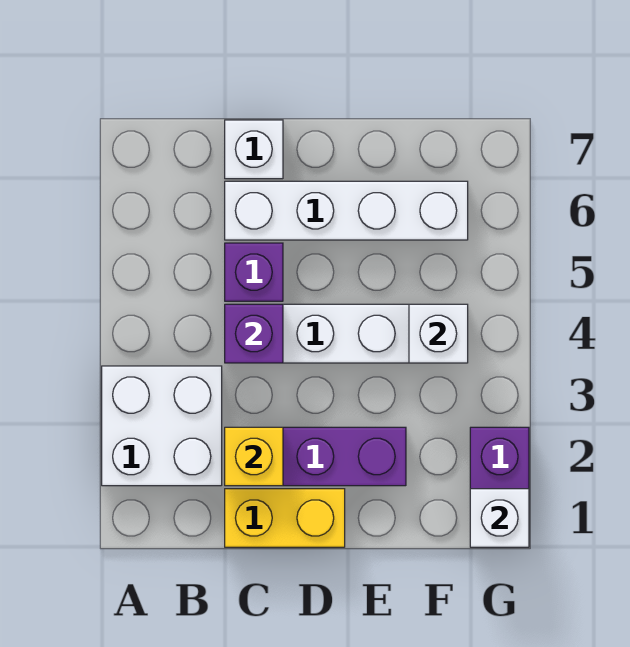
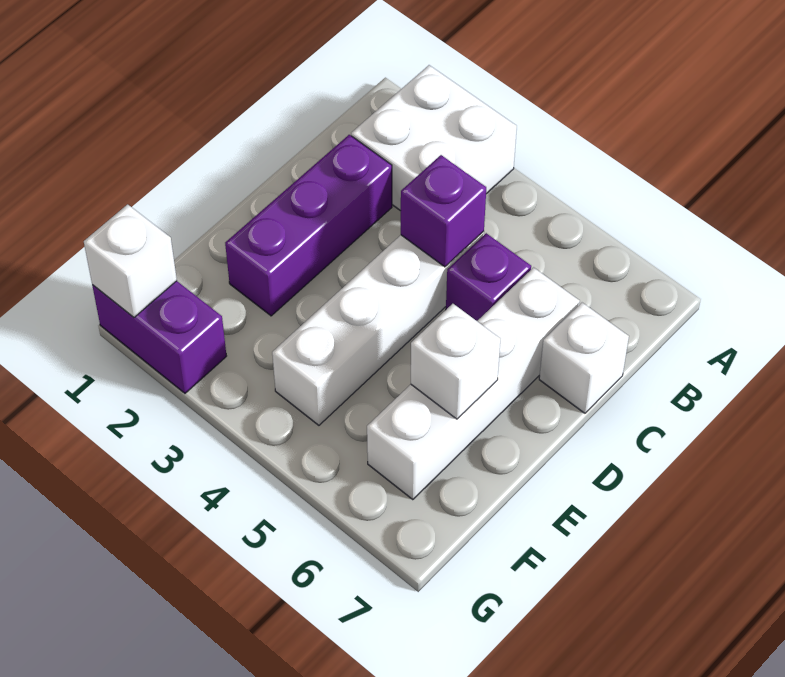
yellow brick C1:D1 level 1 -> none
yellow brick C2 level 2 -> none
white brick F4 level 2 -> white brick E6 level 2

